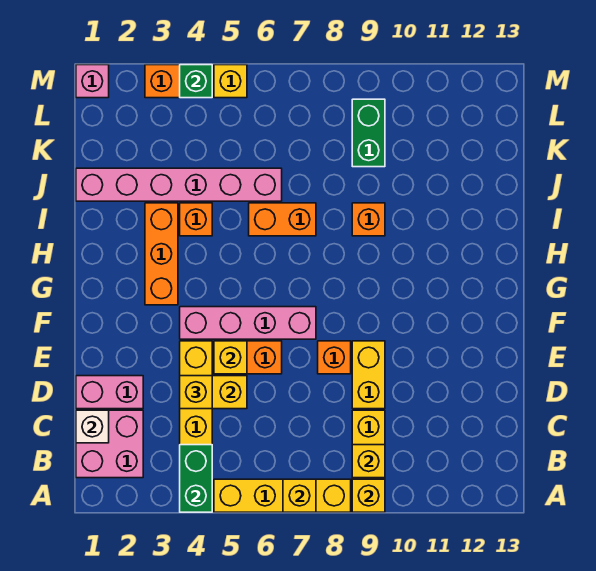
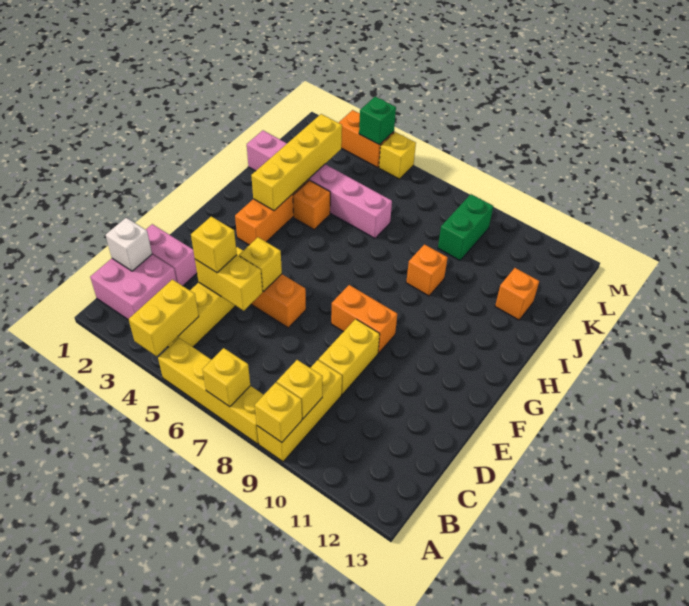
green brick A4:B4 level 2 -> yellow brick A4:B4 level 2
orange brick E8 level 1 -> orange brick J12 level 1
pink brick F4:F7 level 1 -> none
none -> yellow brick H3:K3 level 2
orange brick I6:I7 level 1 -> orange brick F8:F9 level 1
pink brick M1 level 1 -> none

